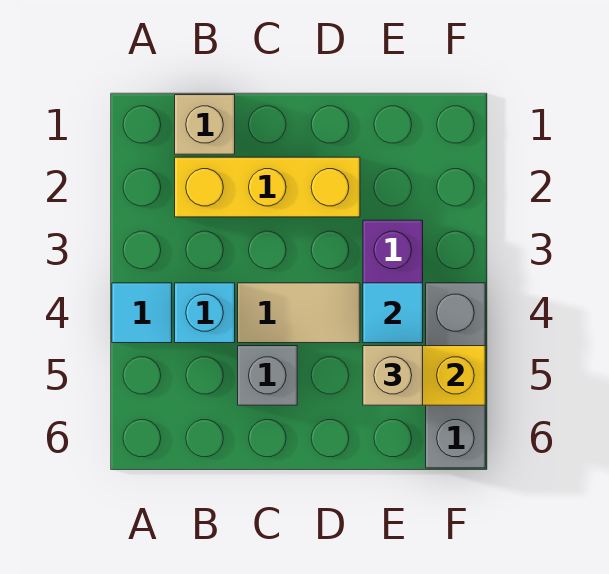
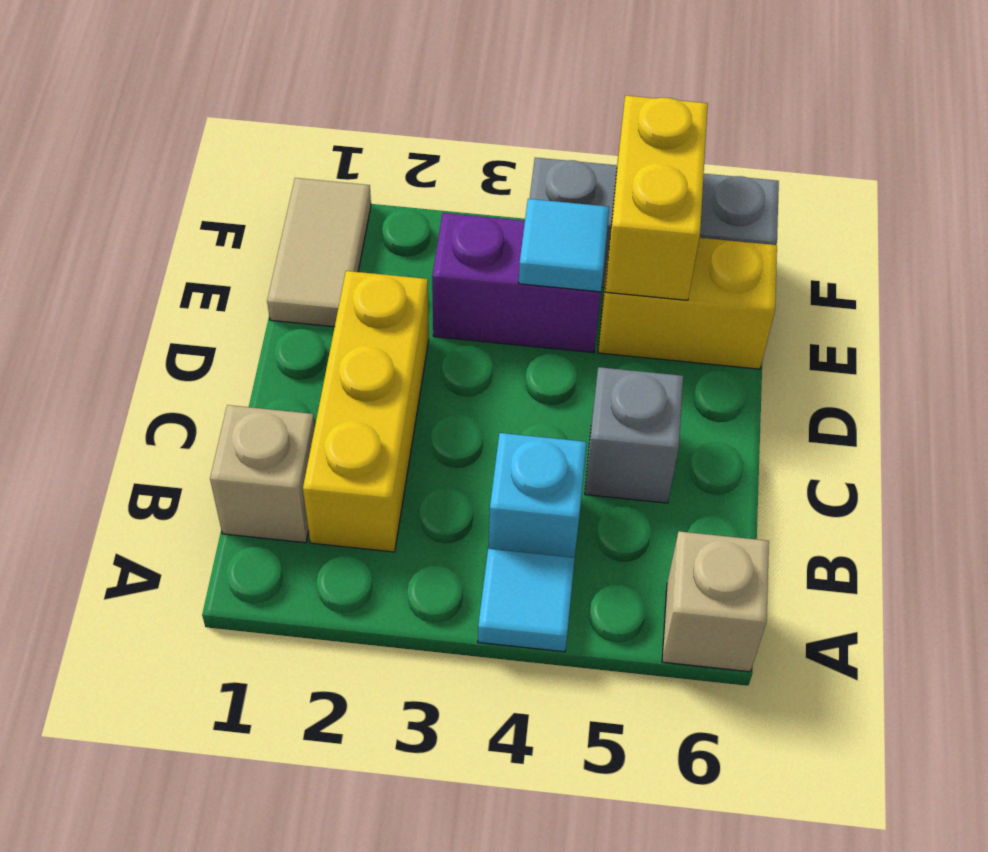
tan tile C4:D4 level 1 -> tan tile E1:F1 level 1
none -> yellow brick E5:E6 level 1
tan brick E5 level 3 -> tan brick A6 level 1

